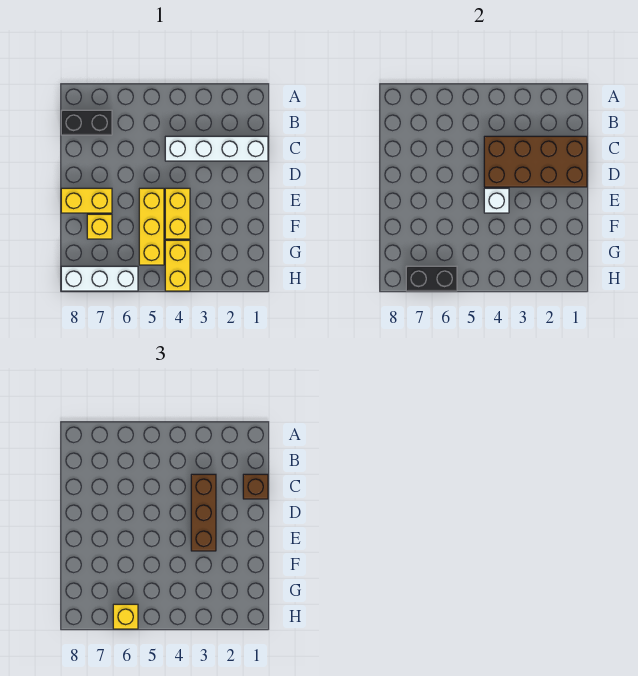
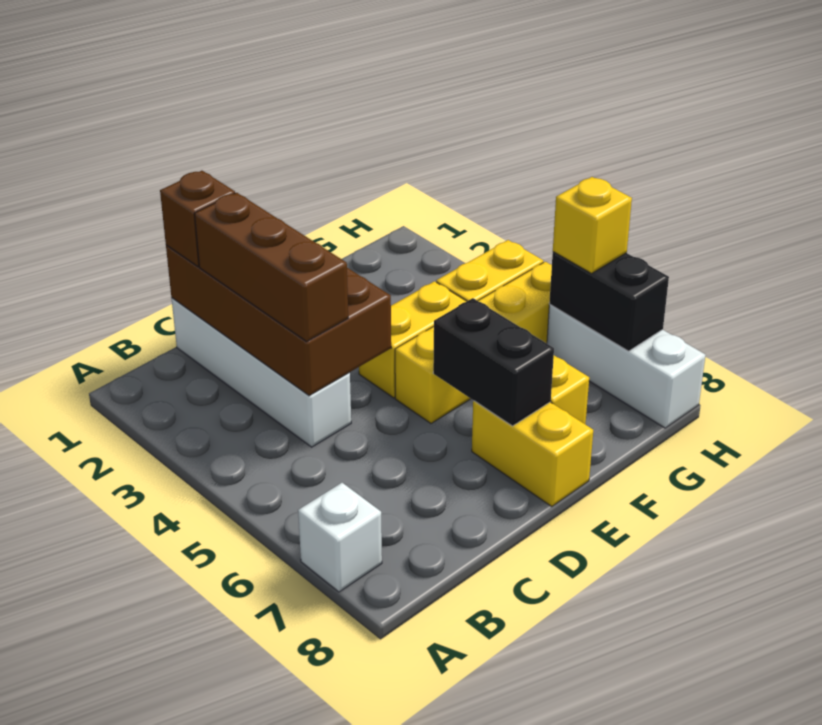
black brick B7:B8 level 1 -> black brick E6:E7 level 2
brown brick C3:E3 level 3 -> brown brick C2:C4 level 3
white brick E4 level 2 -> white brick A7 level 1
yellow brick E5:G5 level 1 -> yellow brick E5:H5 level 1

